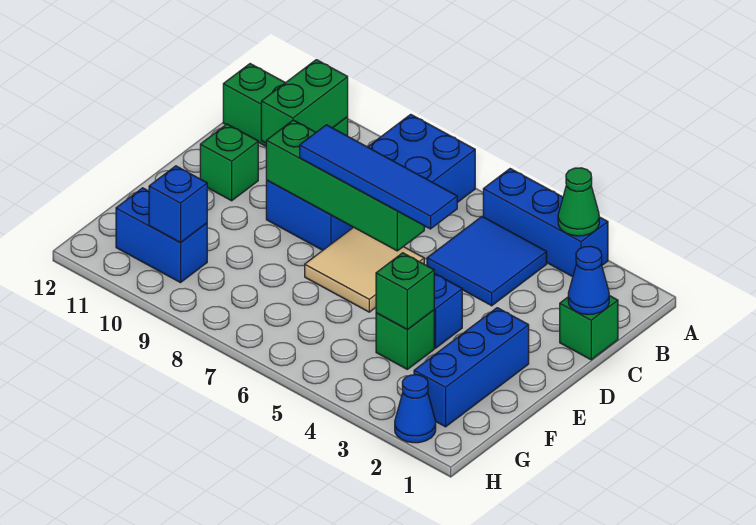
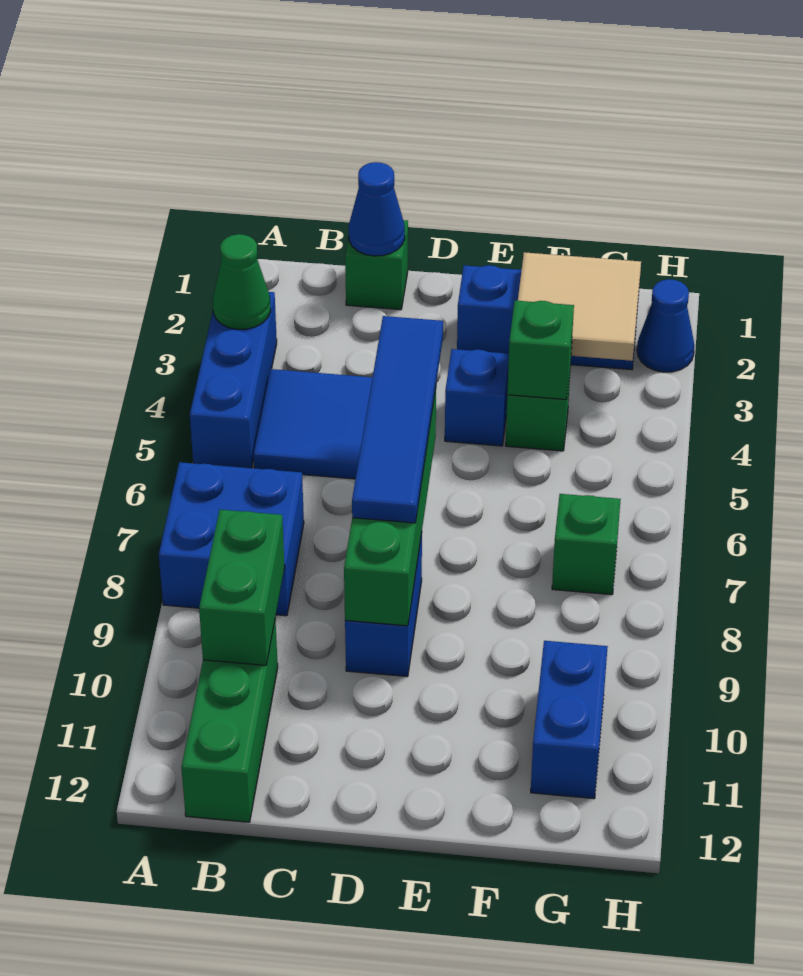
green brick B10:C10 level 2 -> green brick B9:B10 level 2
tan tile D6:E7 level 1 -> tan tile F2:G3 level 2
green brick D11 level 1 -> green brick G7 level 1
blue brick G10 level 2 -> none

